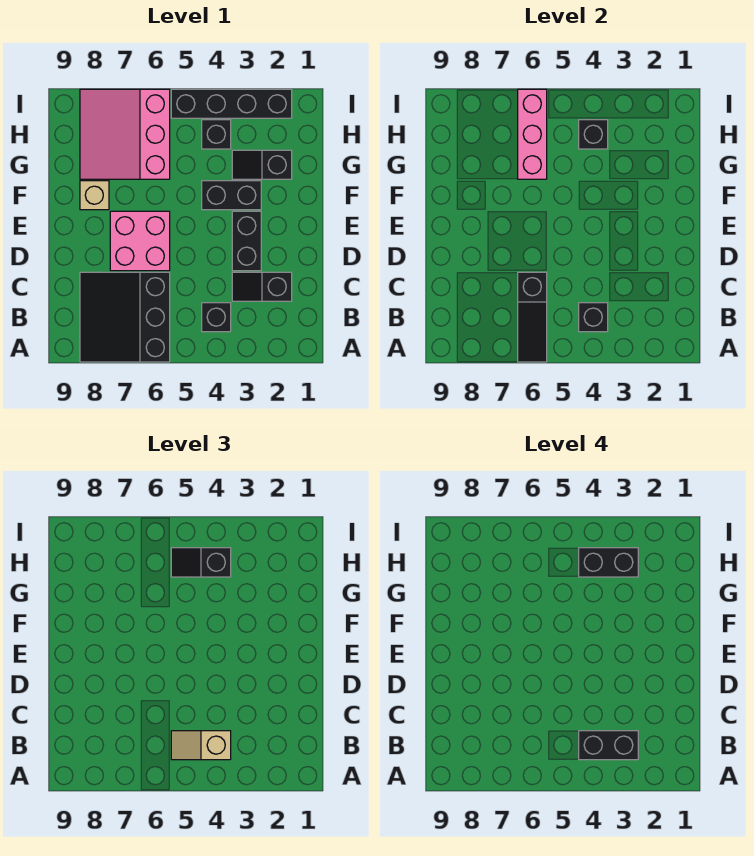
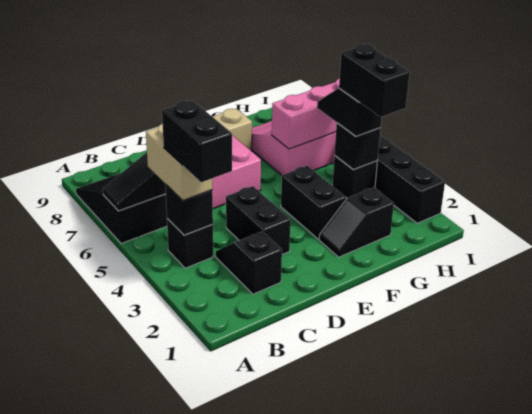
tan slope B4:B5 level 3 top 4 -> tan brick B4:B5 level 3
black brick D3:E3 level 1 -> black brick D3:D4 level 1
black slope G2:G3 level 1 top 2 -> black slope F2:G2 level 1 top G

